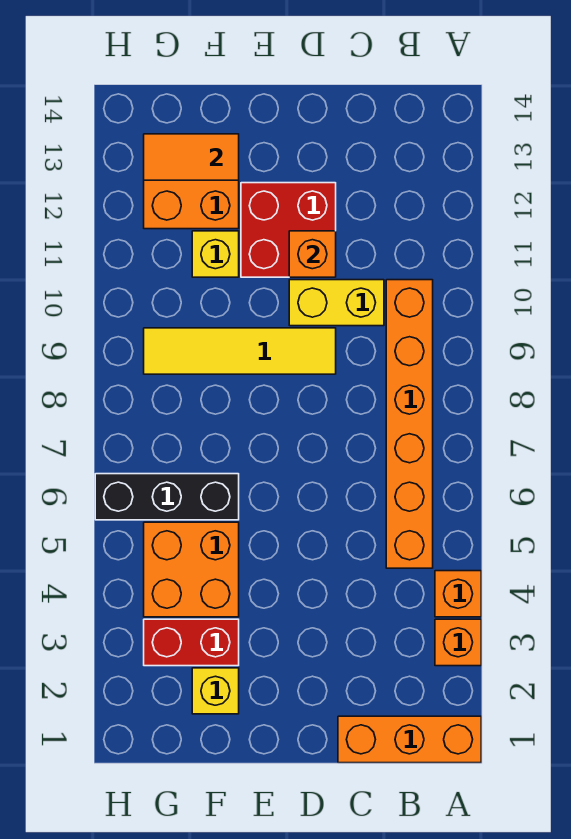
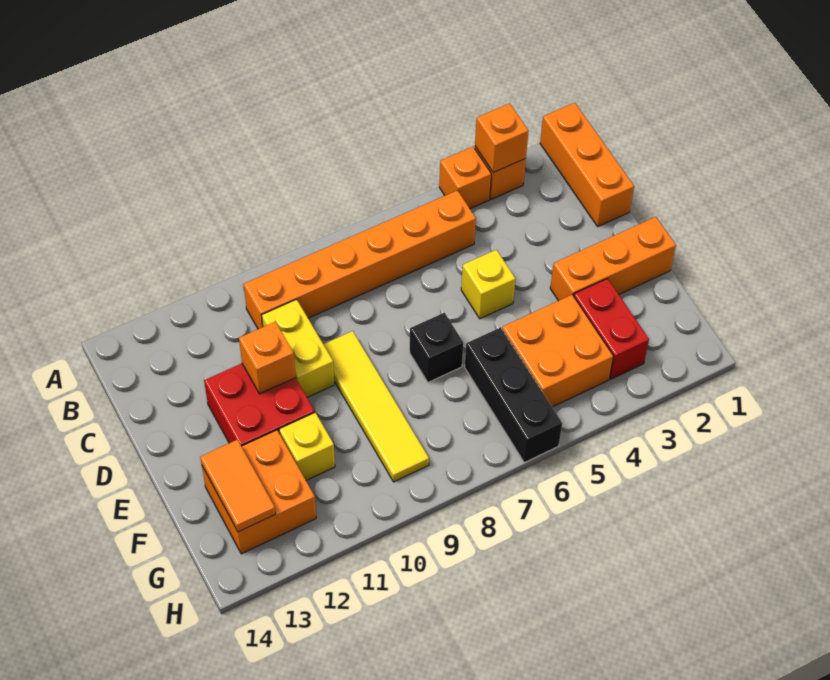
none -> orange brick A3 level 2
none -> orange brick E1:E3 level 1
none -> black brick E7 level 1
yellow brick F2 level 1 -> yellow brick D5 level 1

